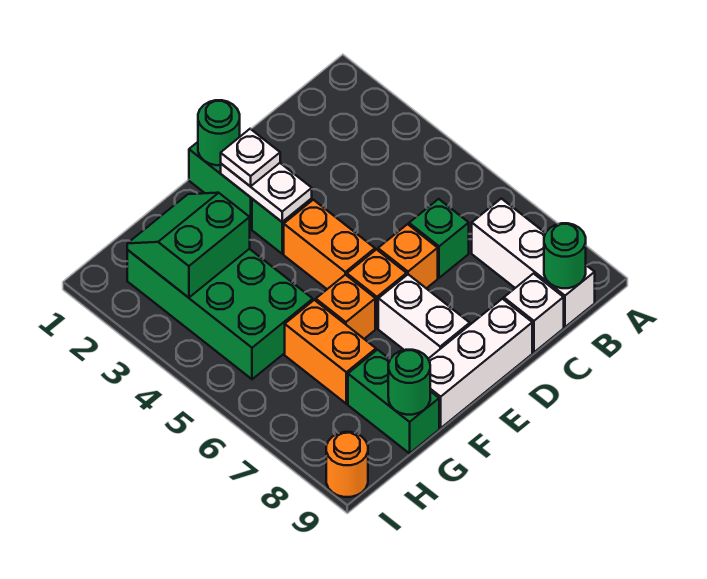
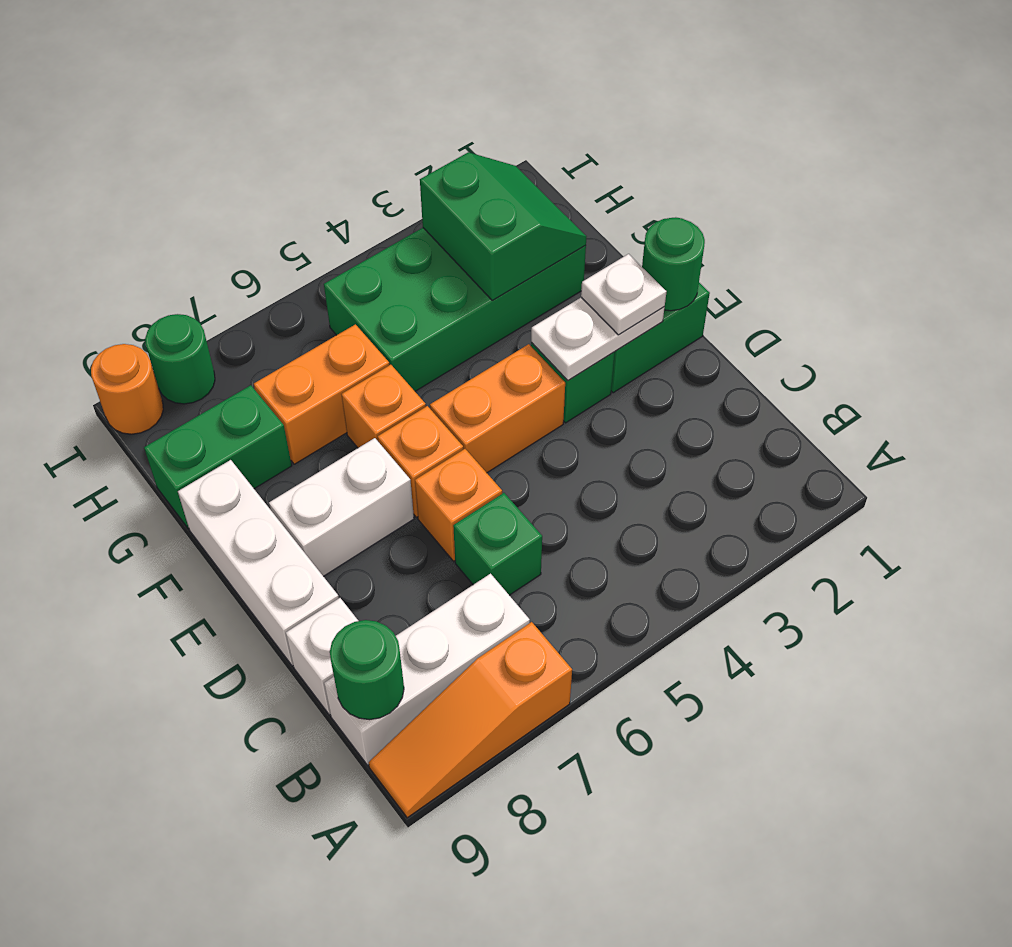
none -> orange slope A7:A9 level 1 top 7
green round brick G9 level 2 -> green round brick I8 level 1

